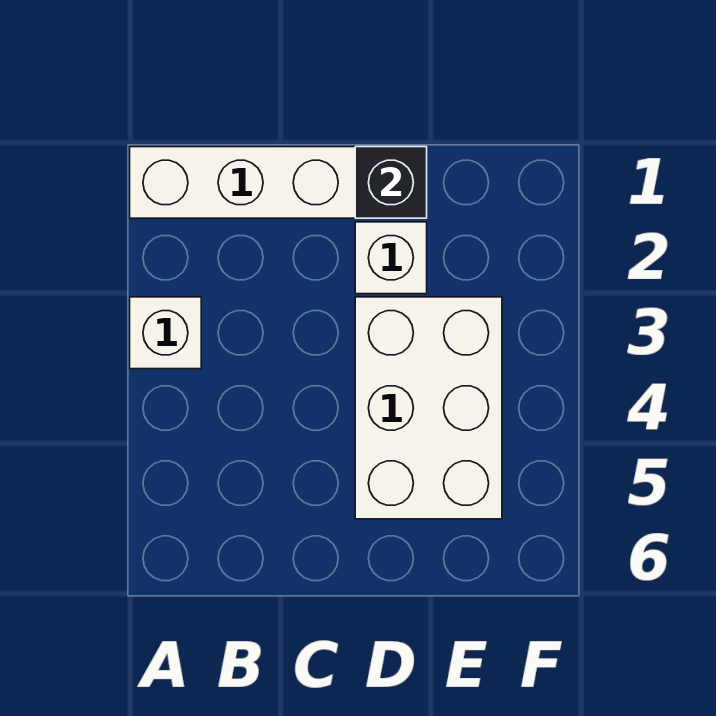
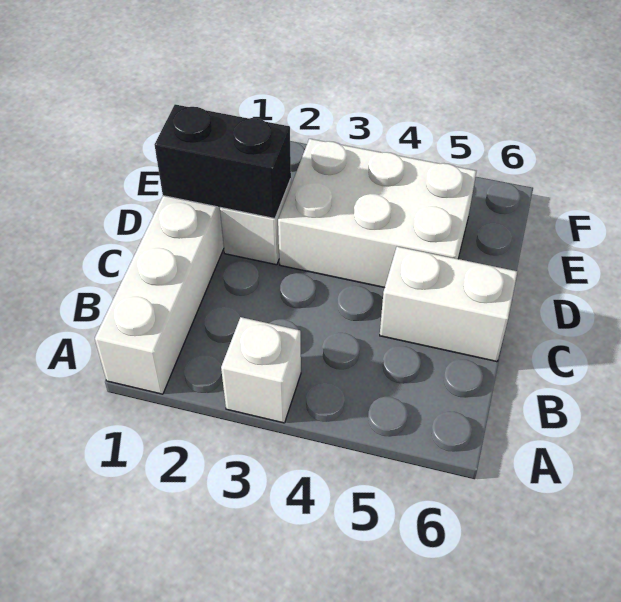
none -> white brick C5:C6 level 1
black brick D1 level 2 -> black brick D1:D2 level 2

